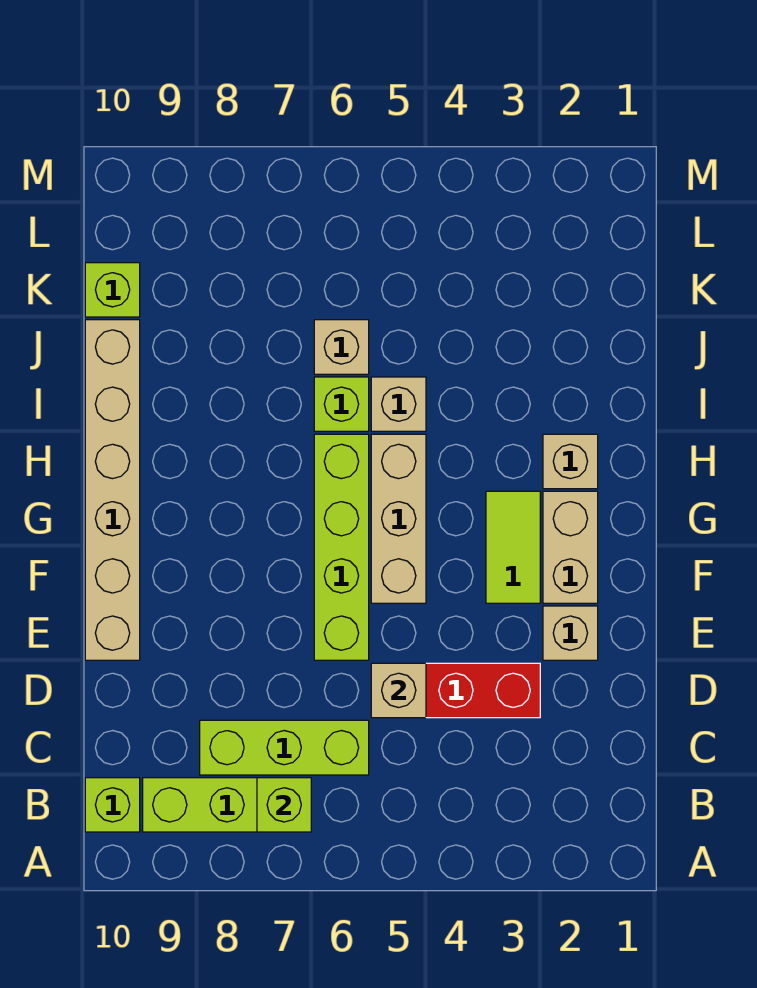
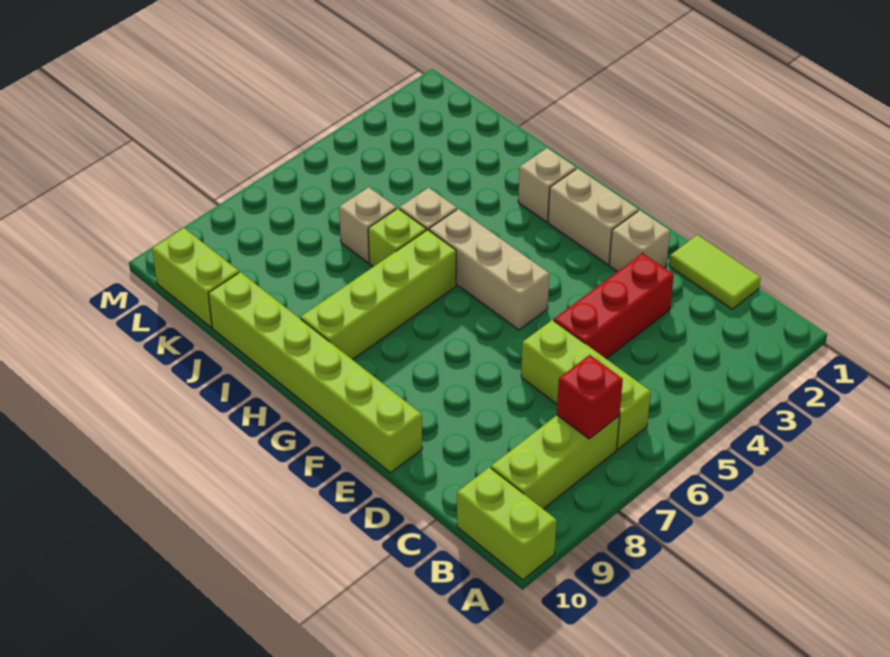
lime brick B7 level 2 -> red brick B7 level 2
lime brick B10 level 1 -> lime brick A10:B10 level 1
lime brick C6:C8 level 1 -> lime brick B6:D6 level 1
tan brick D5 level 2 -> none
lime brick E6:H6 level 1 -> lime brick H6:H9 level 1
tan brick E10:J10 level 1 -> lime brick E10:J10 level 1
lime tile F3:G3 level 1 -> lime tile C1:D1 level 1
lime brick K10 level 1 -> lime brick K10:L10 level 1

